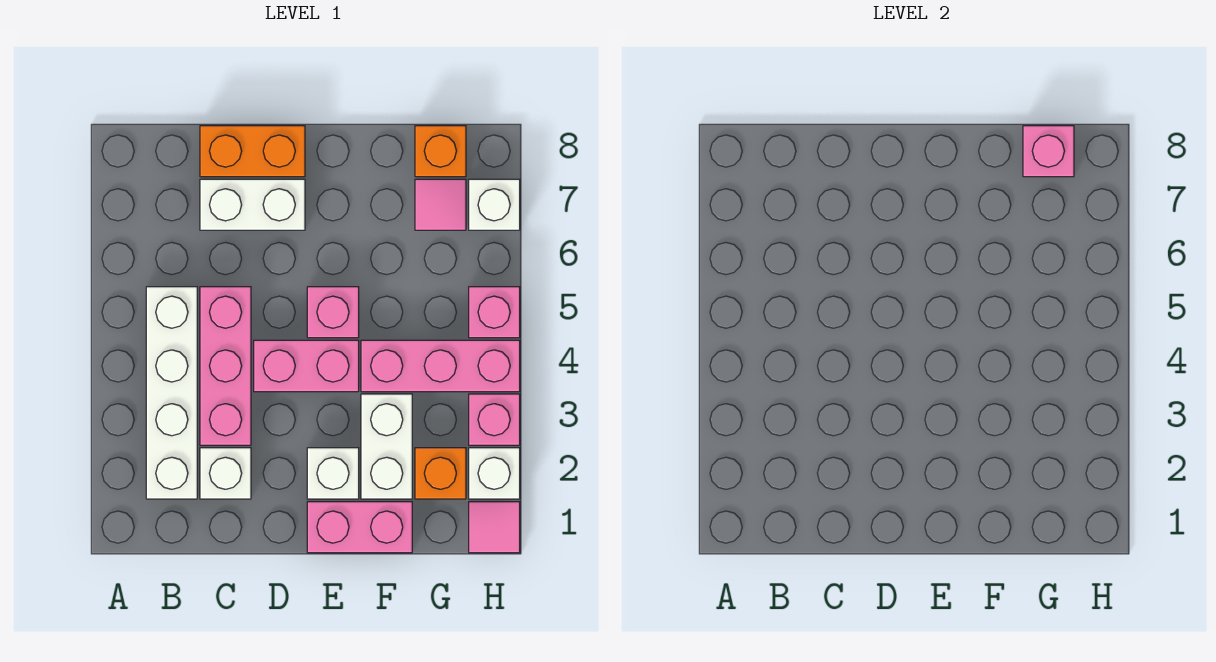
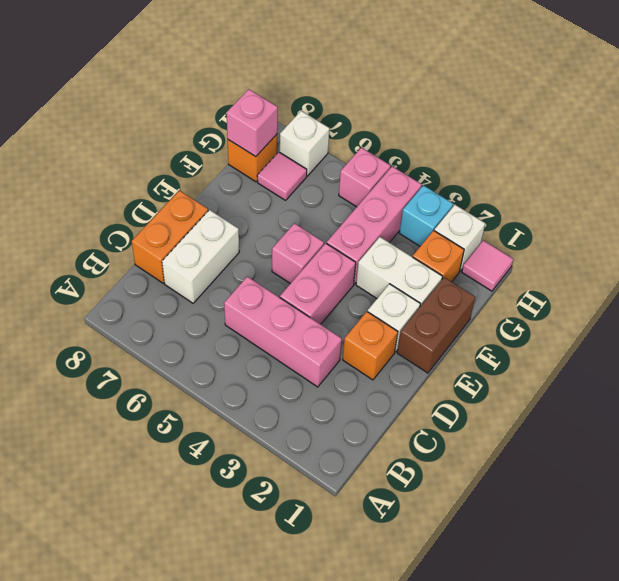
white brick B2:B5 level 1 -> none
white brick C2 level 1 -> none
none -> orange brick D2 level 1
pink brick E1:F1 level 1 -> brown brick E1:F1 level 1
pink brick H3 level 1 -> cyan brick H3 level 1

